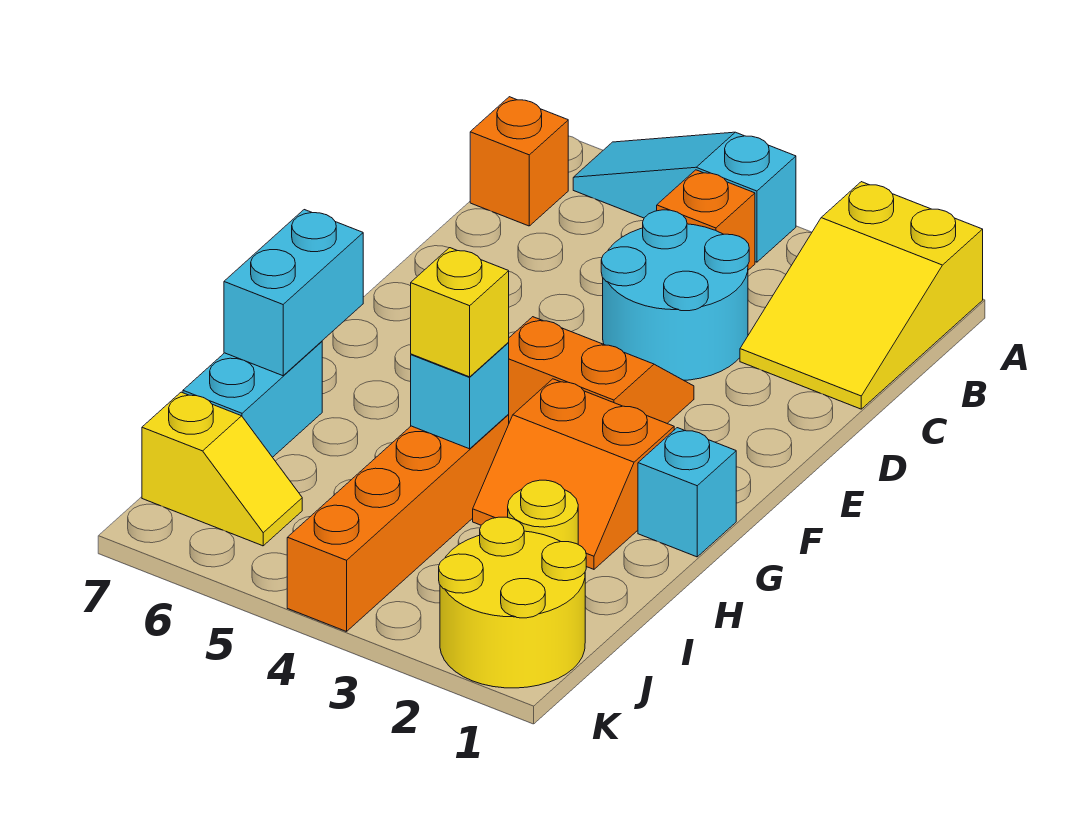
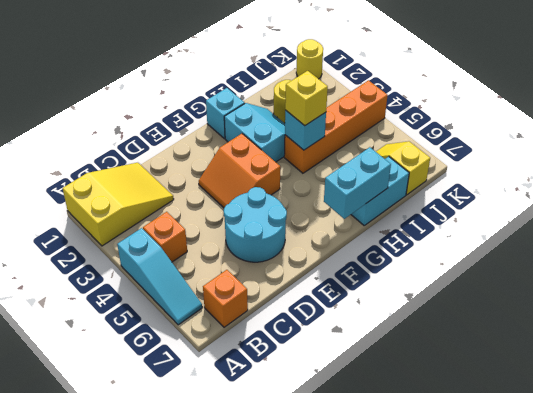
cyan round brick C3:D4 level 1 -> cyan round brick D5:E6 level 1
orange slope G2:H3 level 1 top G -> cyan slope G2:H3 level 1 top G
yellow round brick J1:K2 level 1 -> yellow round brick K1 level 1

